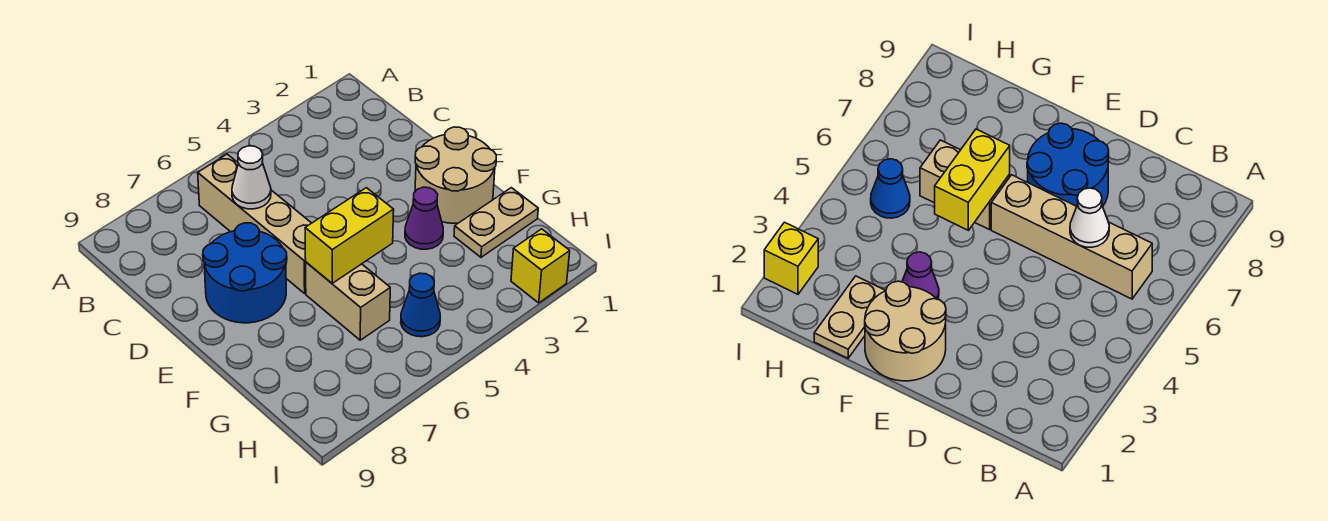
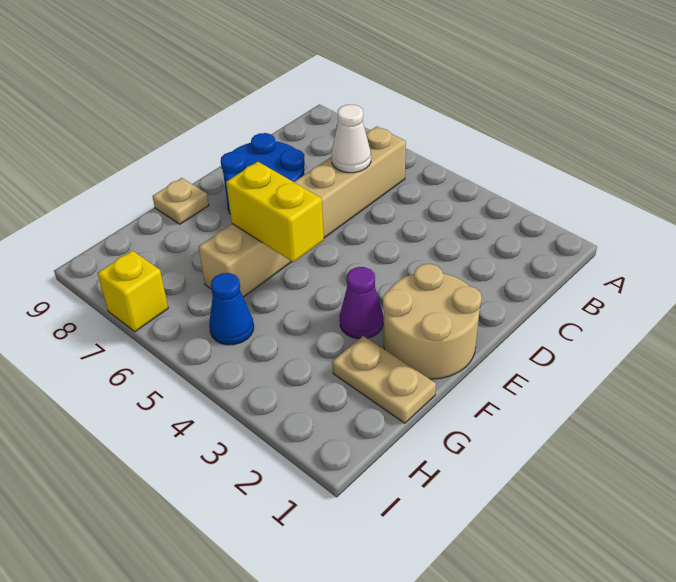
none -> tan plate F9 level 1
yellow brick I2 level 1 -> yellow brick I7 level 1

